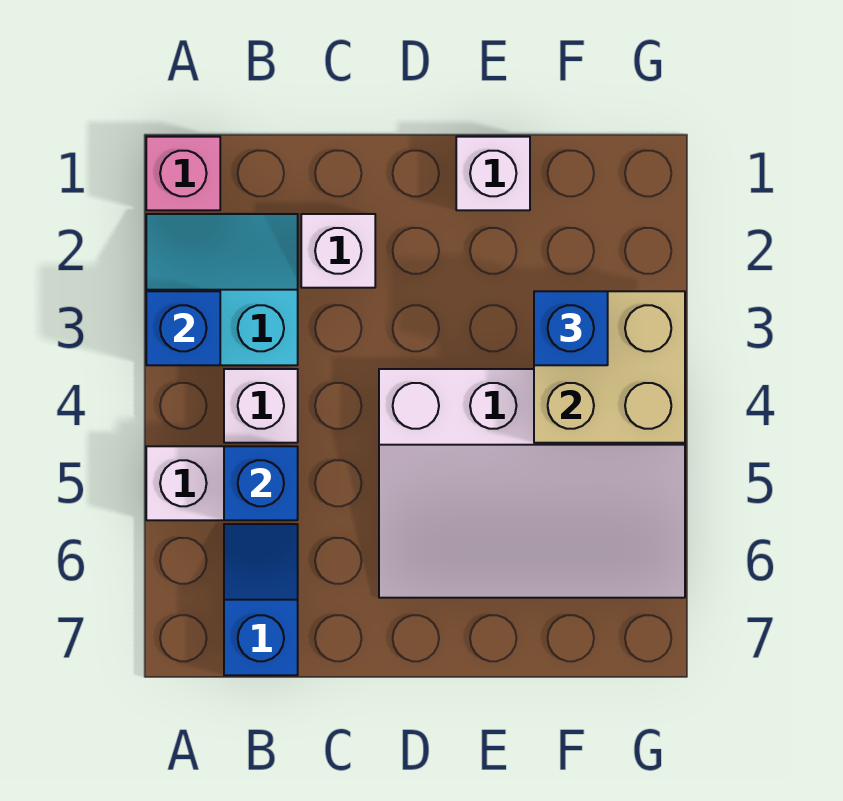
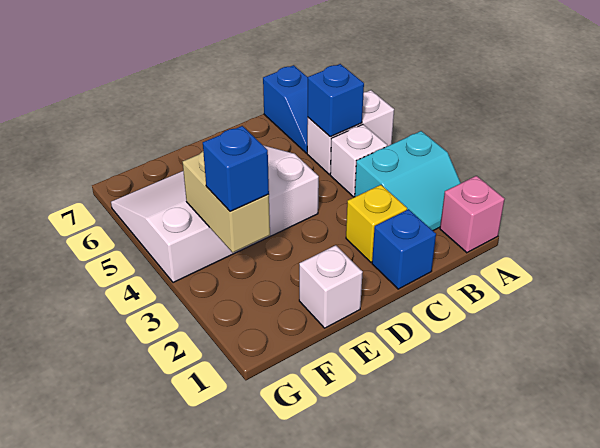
blue brick A3 level 2 -> blue brick C1 level 1
white brick C2 level 1 -> yellow brick C2 level 1
tan brick F3:G4 level 2 -> tan brick F3:F4 level 2

